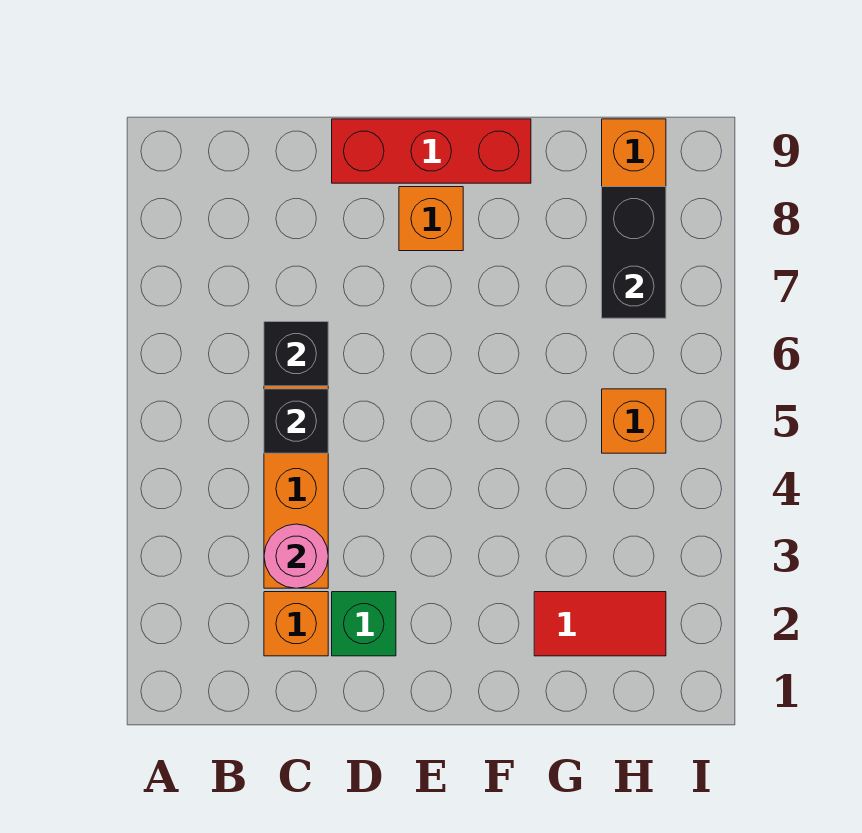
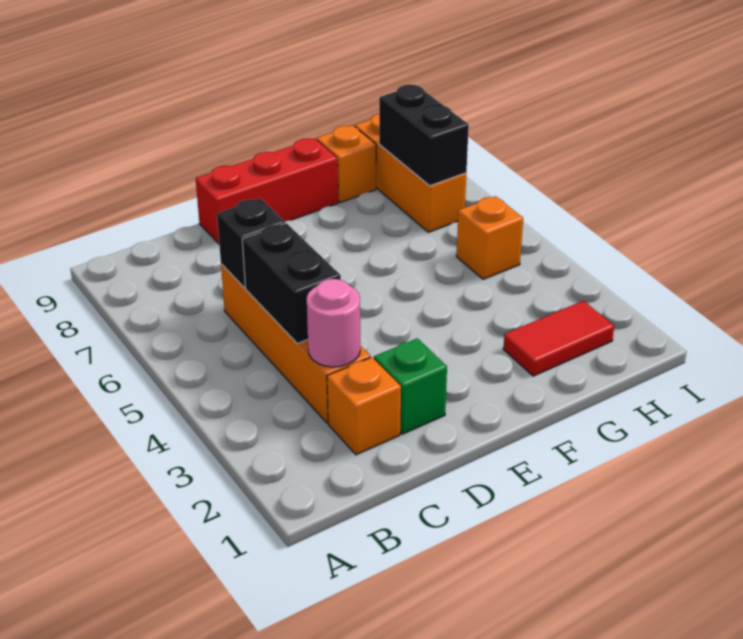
black brick C5 level 2 -> black brick C4:C5 level 2
orange brick E8 level 1 -> orange brick G9 level 1

